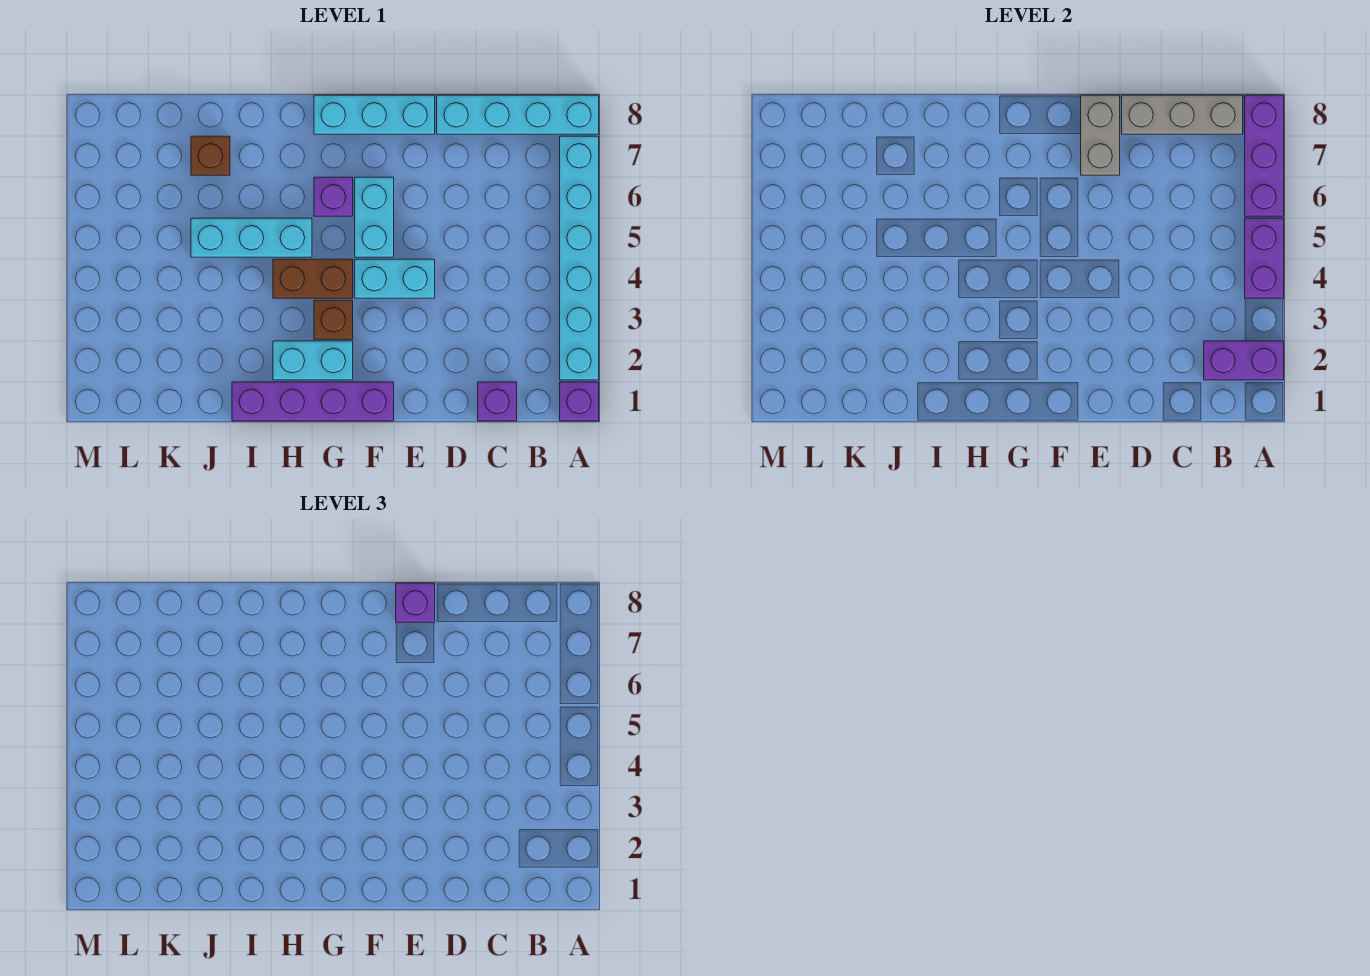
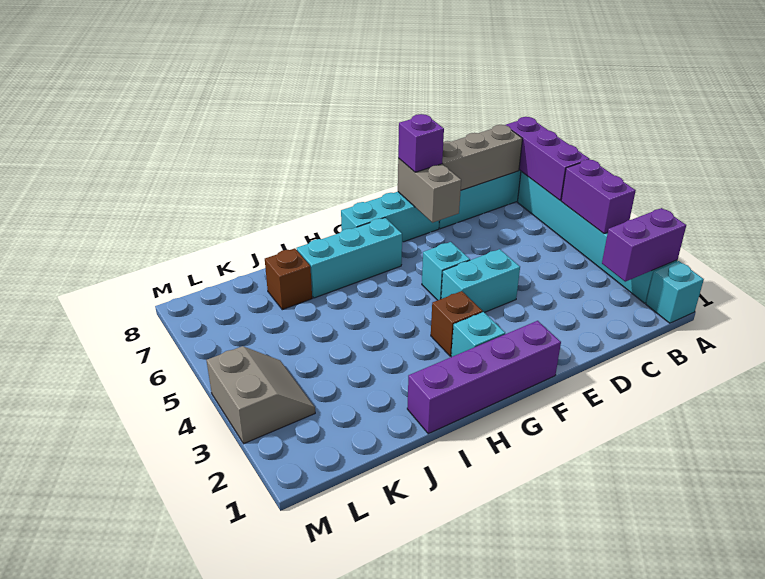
purple brick A1 level 1 -> cyan brick A1 level 1
purple brick C1 level 1 -> none
cyan brick F5:F6 level 1 -> cyan brick F5 level 1
cyan brick G2:H2 level 1 -> cyan brick G2 level 1
brown brick G4:H4 level 1 -> none
purple brick G6 level 1 -> none
cyan brick H5:J5 level 1 -> cyan brick G7:I7 level 1
none -> grey slope L3:M4 level 1 top M

